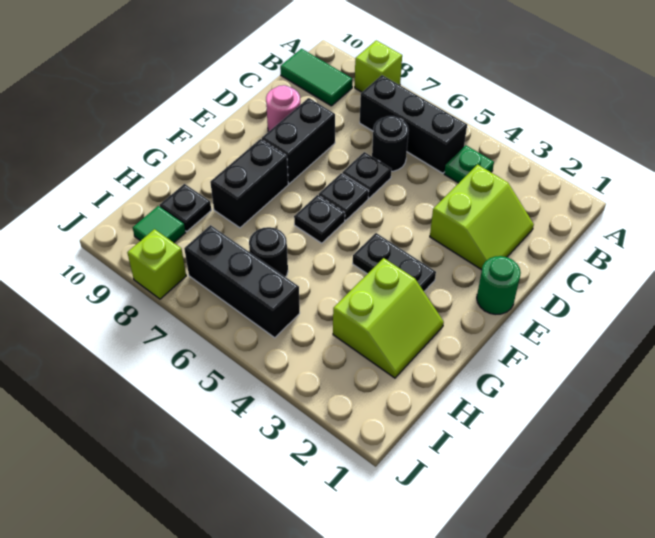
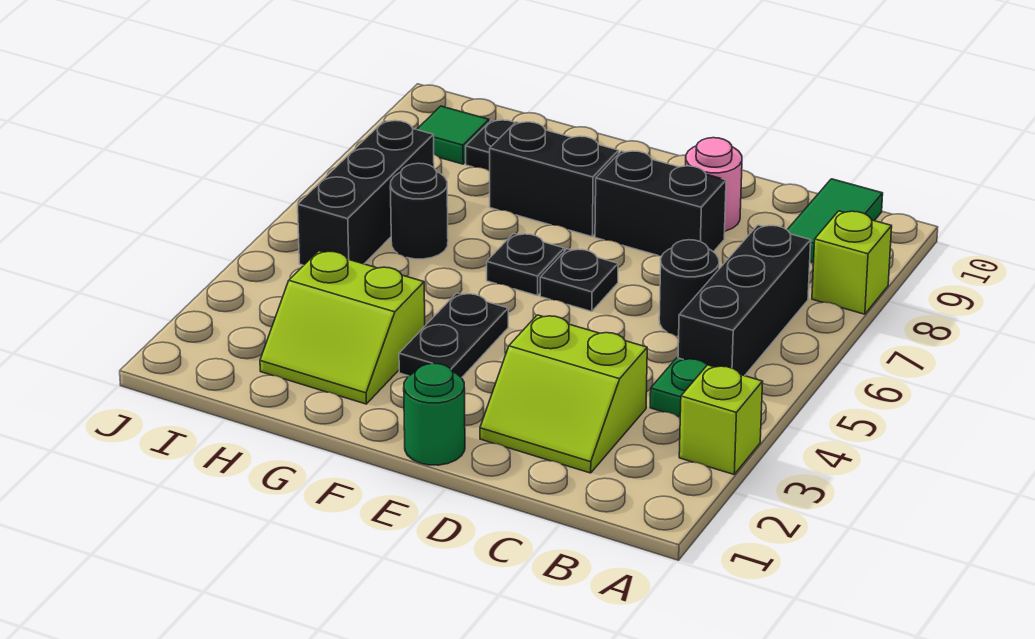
black plate D6 level 1 -> none
lime brick J8 level 1 -> lime brick A3 level 1

